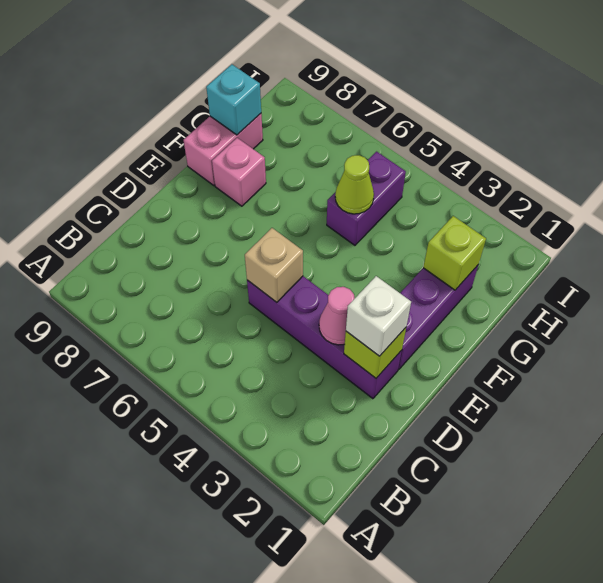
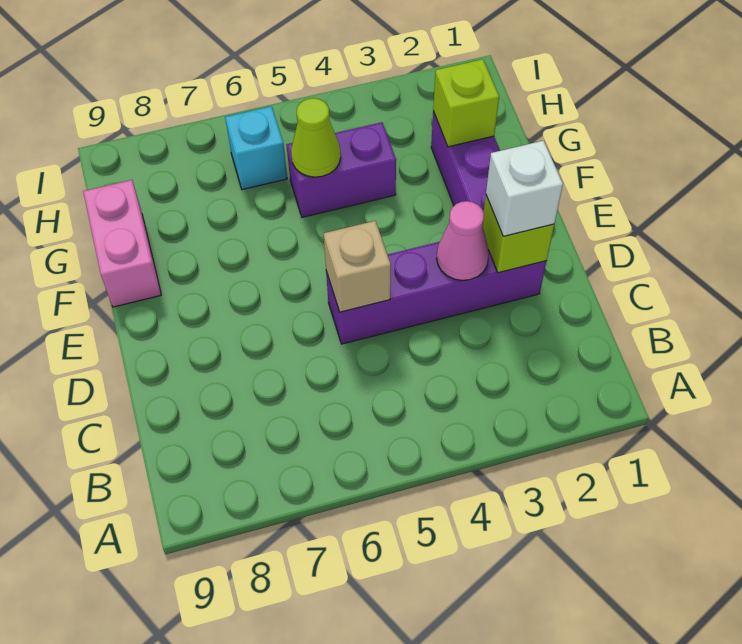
pink brick F8 level 1 -> none
purple brick G5:H5 level 1 -> purple brick G4:G5 level 1
cyan brick G9 level 2 -> cyan brick H6 level 1

